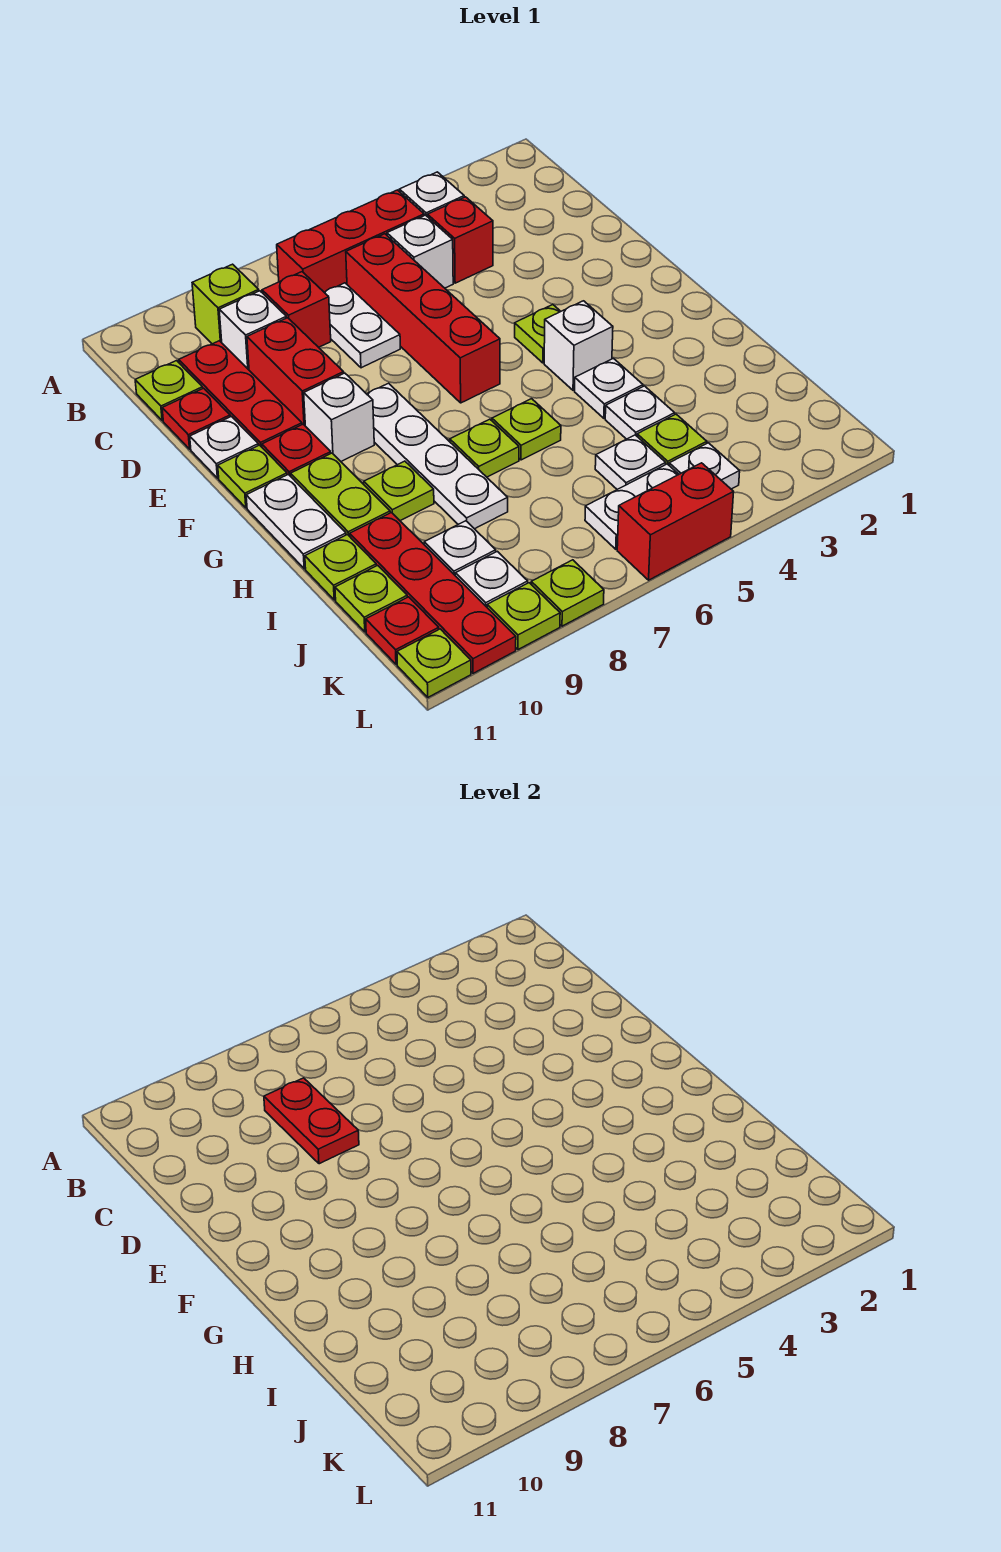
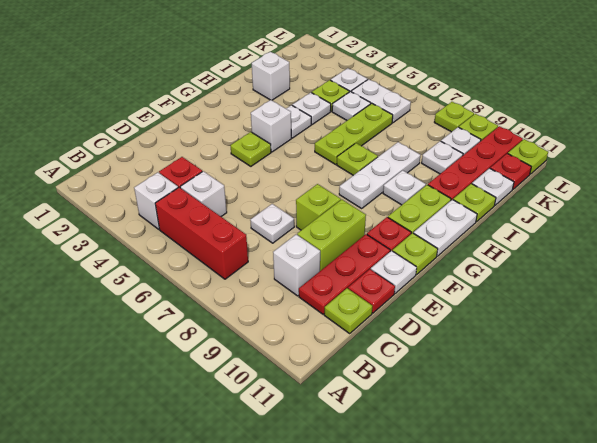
lime brick B9 level 1 -> lime brick E8 level 1
red brick C6:F6 level 1 -> none
white plate C7:D7 level 1 -> white plate D7 level 1
red brick C8 level 1 -> none
red plate C8:D8 level 2 -> none
red brick D9:E9 level 1 -> lime brick D9:E9 level 1
white plate F8:I8 level 1 -> white plate G8:I8 level 1
white brick F9 level 1 -> white brick I2 level 1
lime plate H6 level 1 -> lime plate H6:J6 level 1
lime plate H9 level 1 -> white plate H9 level 1
lime plate J11 level 1 -> white plate J11 level 1
red brick L5:L6 level 1 -> none

